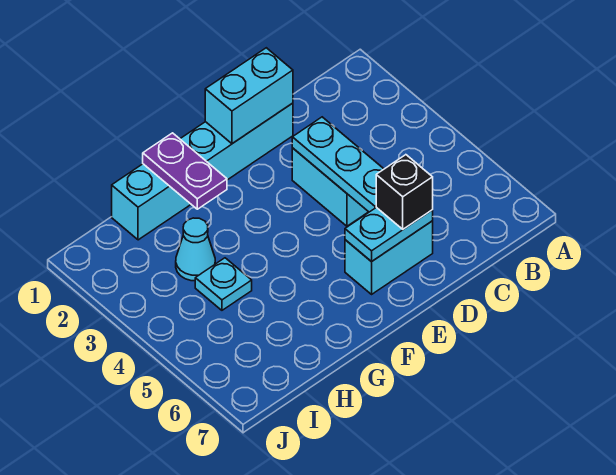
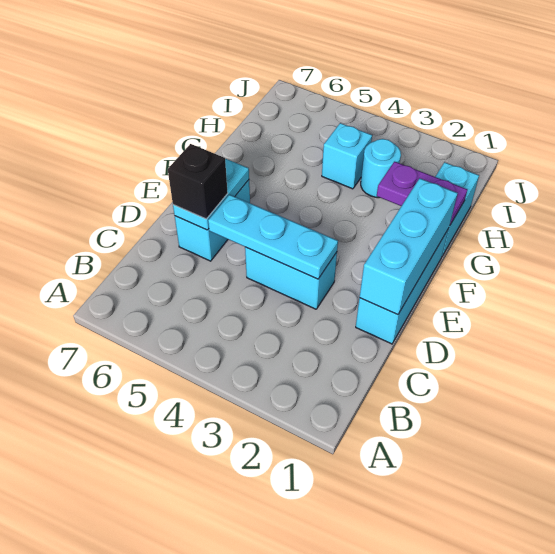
cyan brick D1:E1 level 2 -> cyan brick D1:F1 level 2
cyan cone H3 level 1 -> cyan round brick H3 level 1
cyan plate H4 level 1 -> cyan brick H4 level 1

